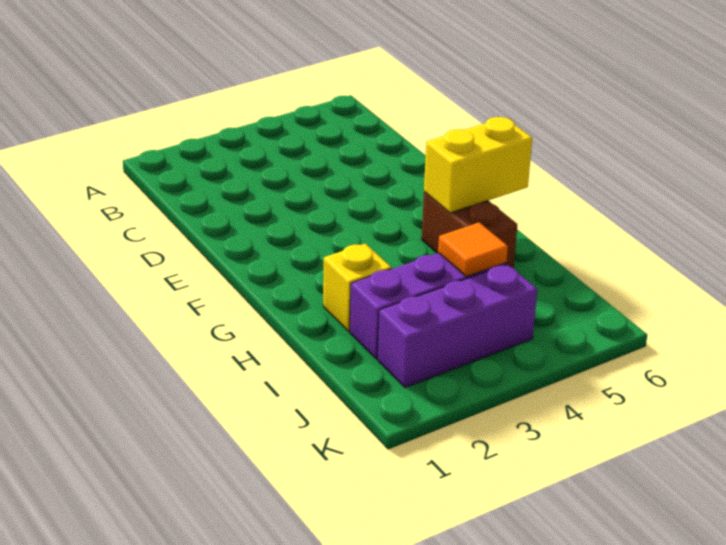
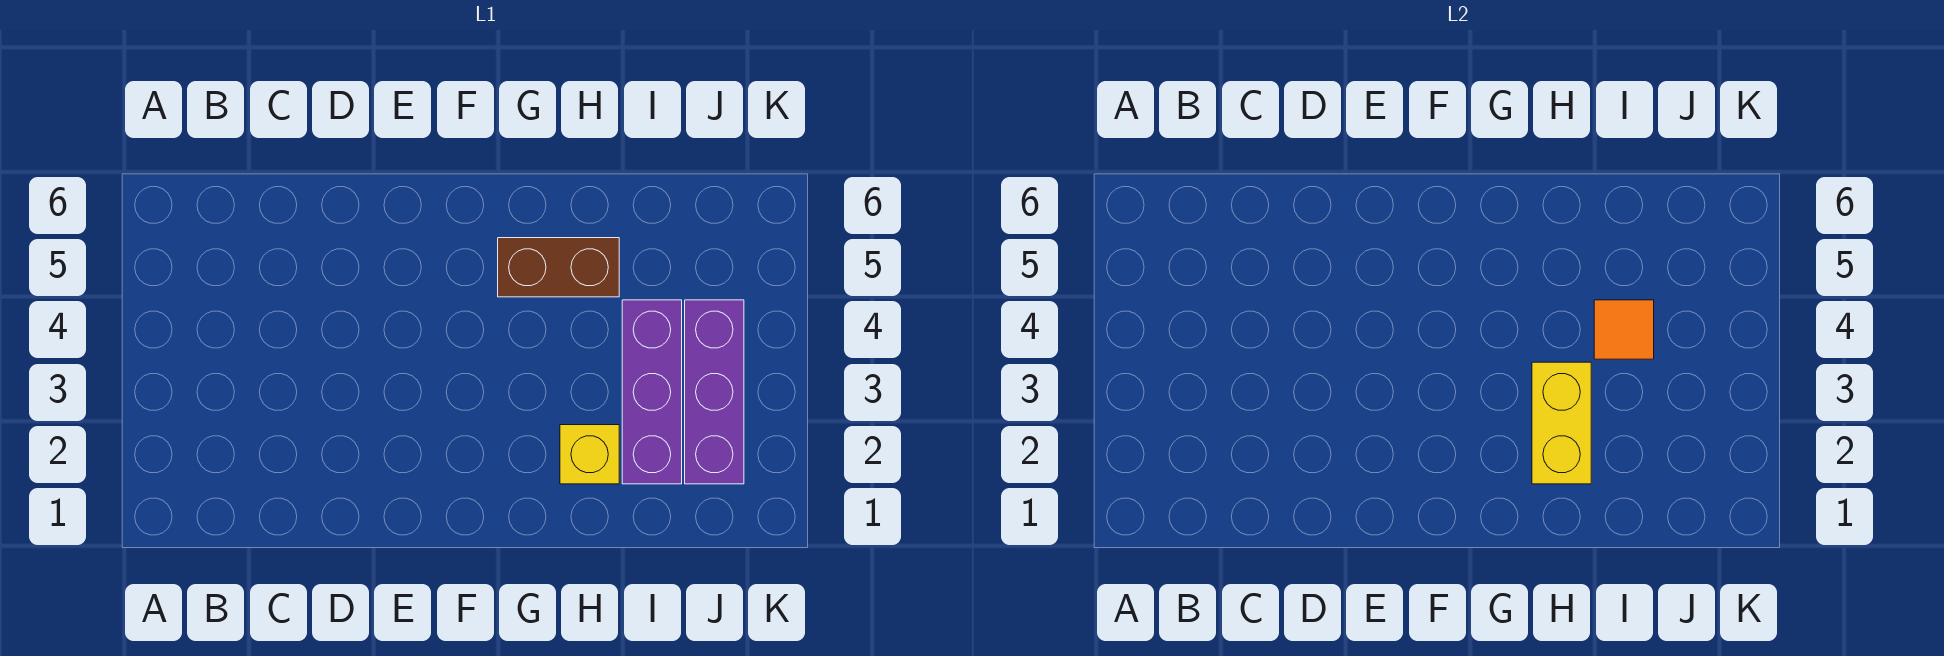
yellow brick G5:G6 level 2 -> yellow brick H2:H3 level 2

